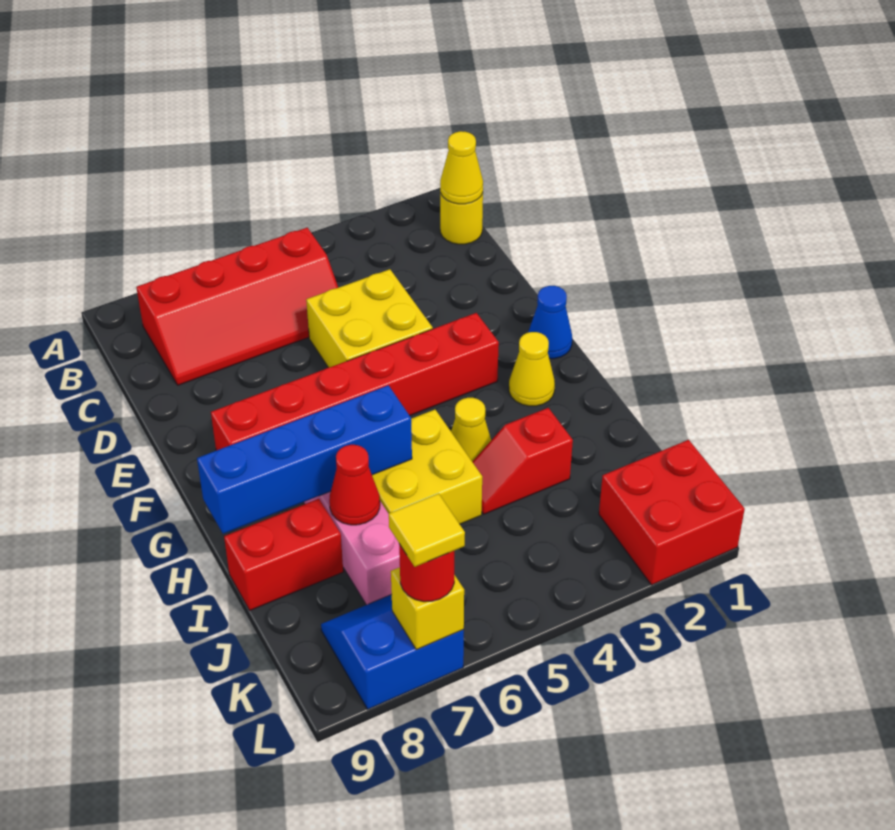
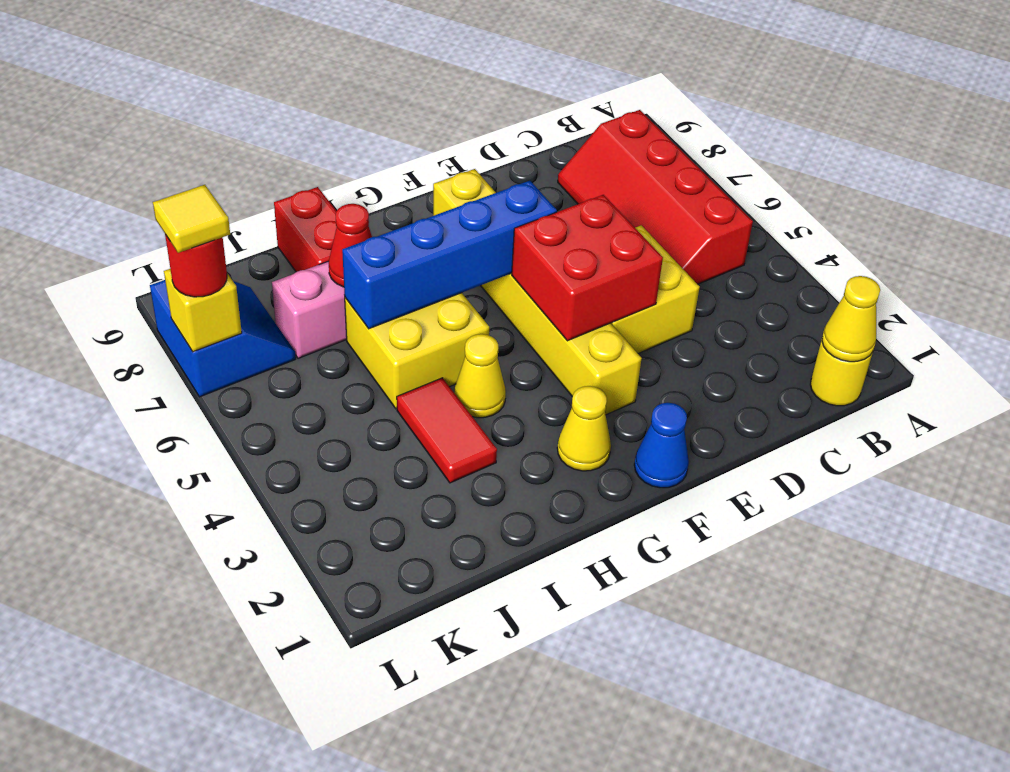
red brick F3:F8 level 1 -> yellow brick F3:F8 level 1
blue brick H6:H9 level 2 -> blue brick F6:I6 level 2
red slope I3:I4 level 1 top 3 -> red tile I3:I4 level 1
red brick K1:L2 level 1 -> red brick E4:F5 level 2

